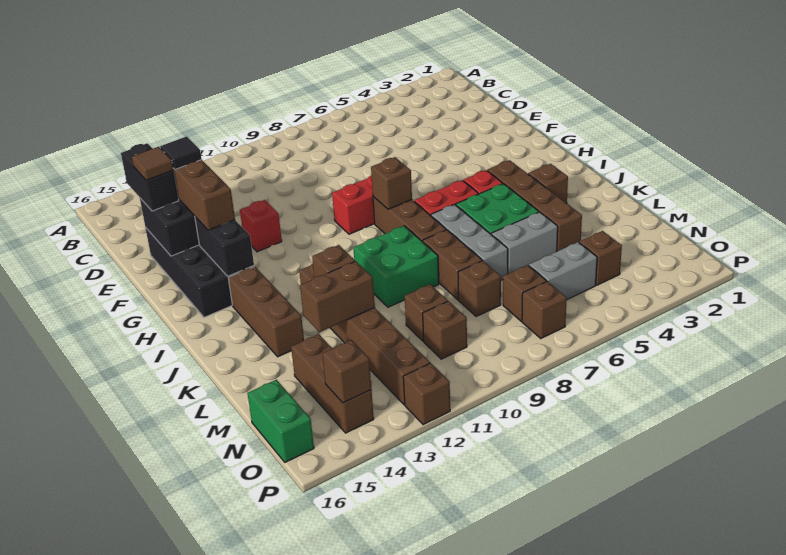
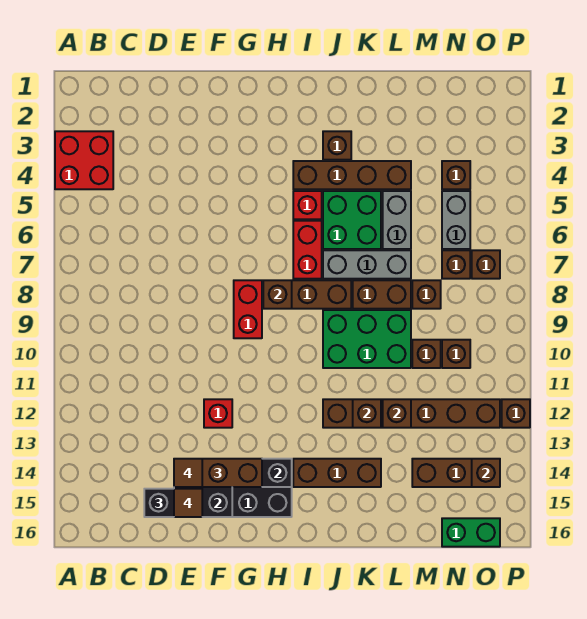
none -> red brick A3:B4 level 1
black tile E14 level 4 -> brown tile E14 level 4
green brick J9:K10 level 1 -> green brick J9:L10 level 1
brown brick L12:L13 level 2 -> brown brick L12 level 2

